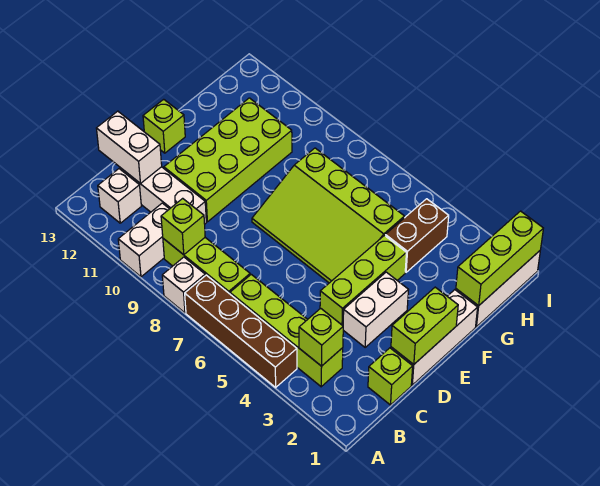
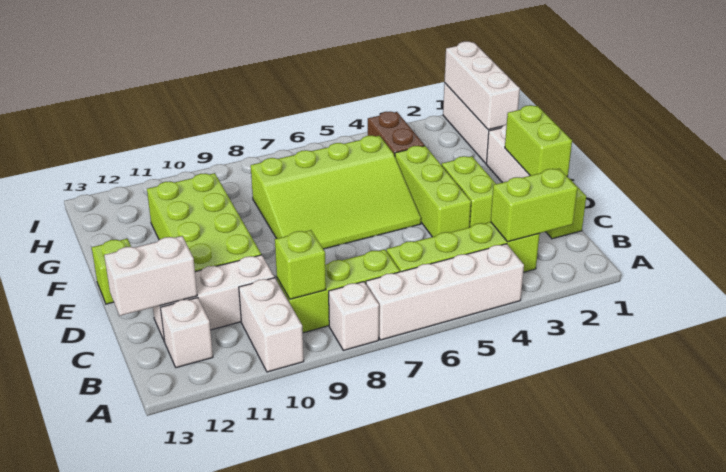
brown brick A4:A7 level 1 -> white brick A4:A7 level 1
lime brick B3 level 2 -> lime brick B2:B3 level 2
white brick D3:E3 level 1 -> lime brick D3:E3 level 1
lime brick G1:I1 level 2 -> white brick G1:I1 level 2

